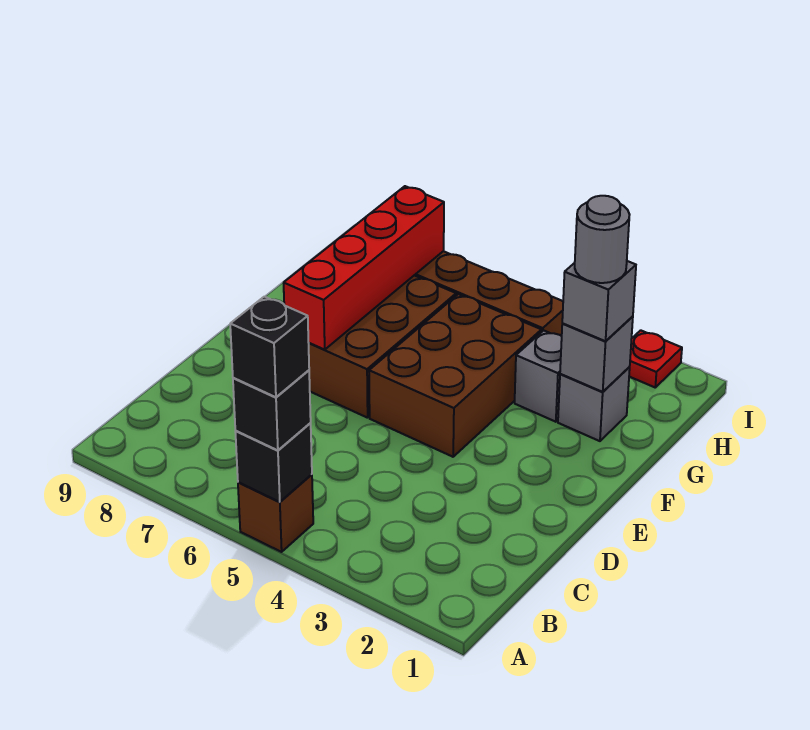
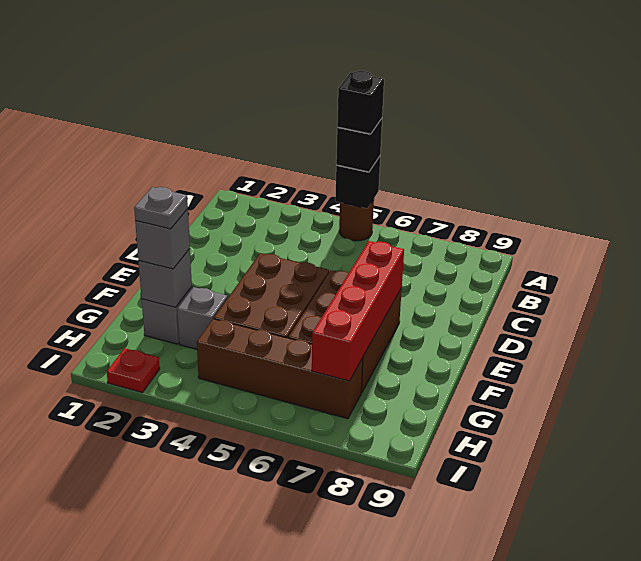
brown brick A5 level 1 -> brown round brick A5 level 1
grey round brick G2 level 4 -> grey plate G2 level 4

